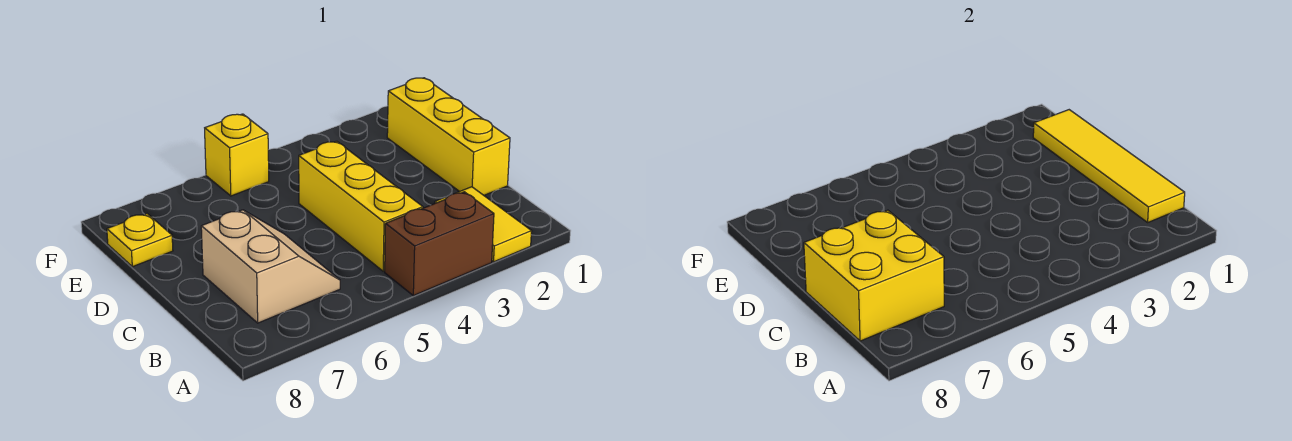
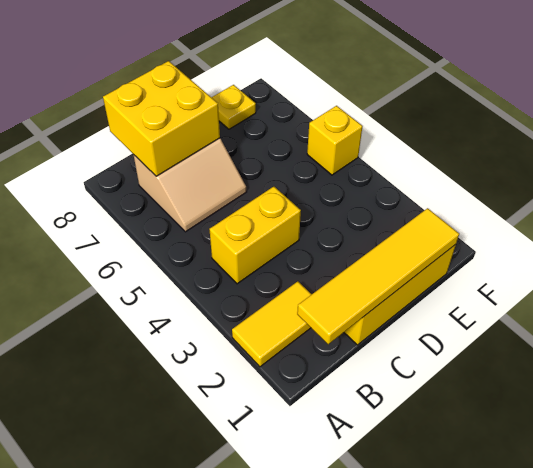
brown brick A3:A4 level 1 -> none
yellow brick B4:D4 level 1 -> yellow brick B4:C4 level 1

